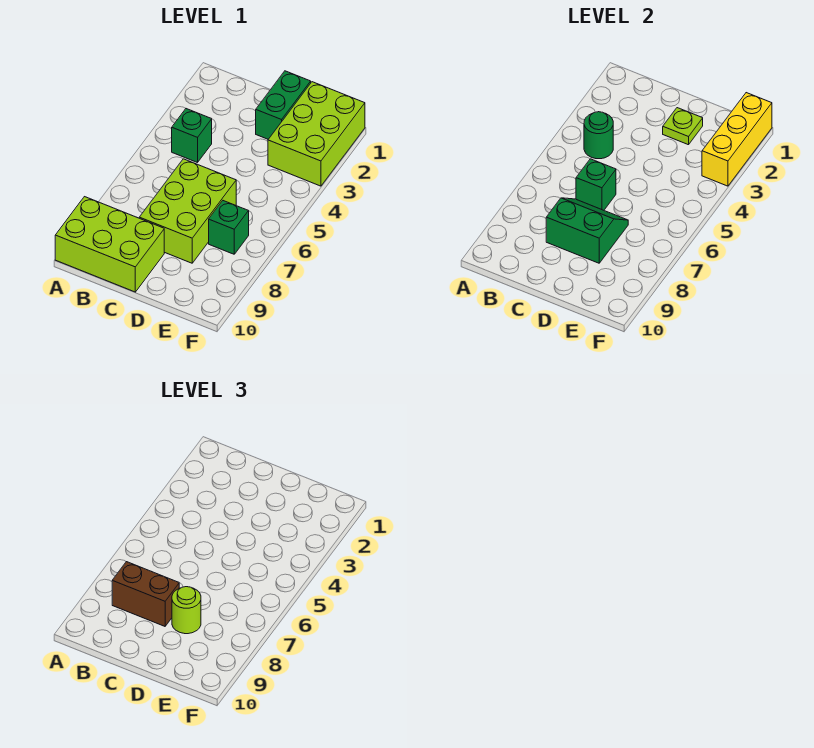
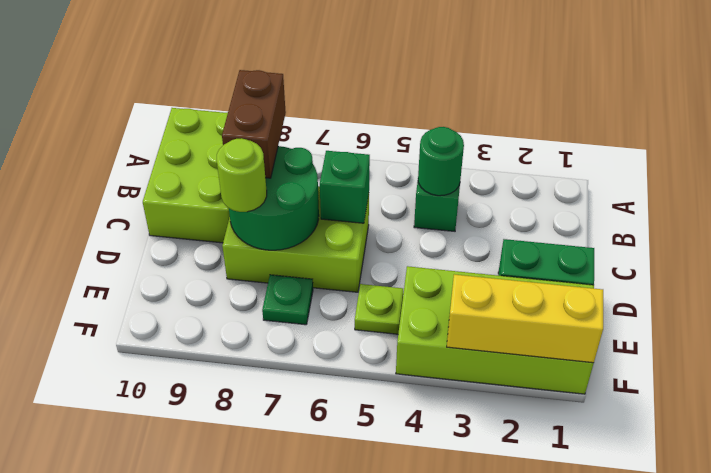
green slope C7:D8 level 2 top 8 -> green round brick C7:D8 level 2
lime plate D2 level 2 -> lime plate E5 level 1
lime brick E1:F3 level 1 -> lime brick E1:F4 level 1
green brick E7 level 1 -> green plate E7 level 1

